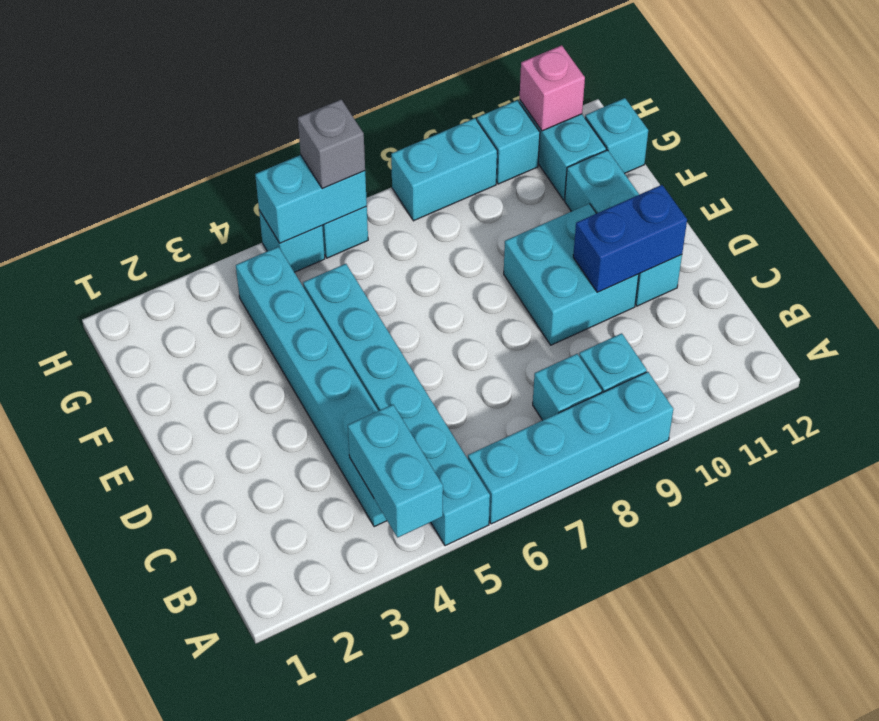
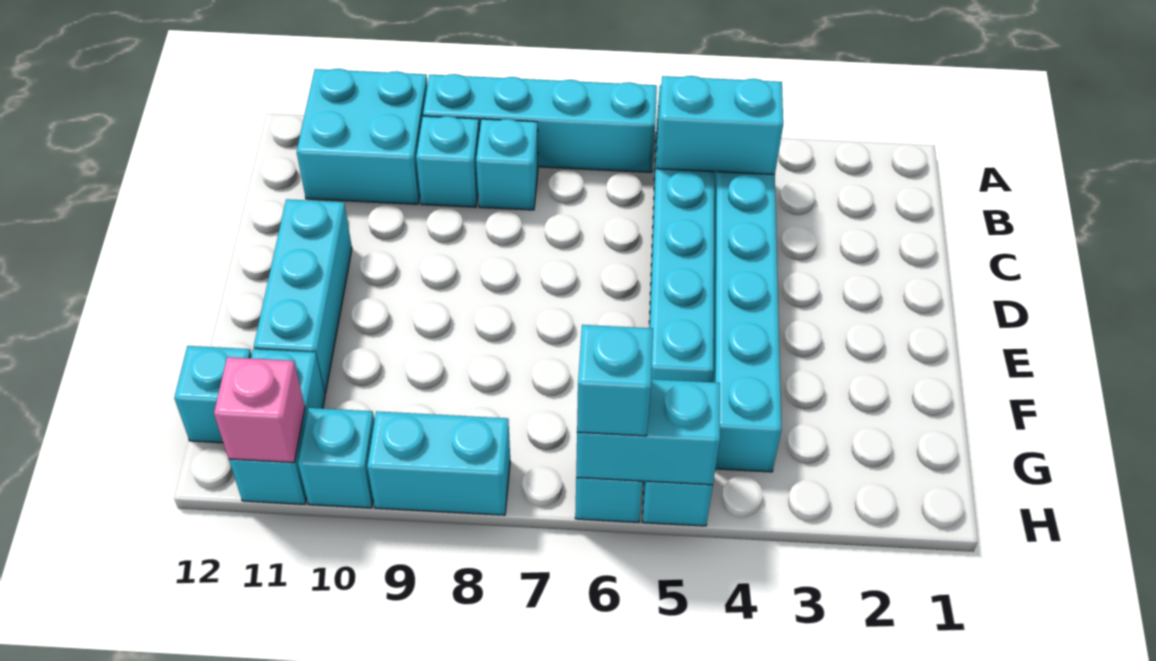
cyan brick A4:B4 level 2 -> cyan brick B4:B5 level 2
cyan brick D9:E10 level 1 -> cyan brick A10:B11 level 1
blue brick D10:D11 level 2 -> none
grey brick H6 level 3 -> cyan brick H6 level 3

